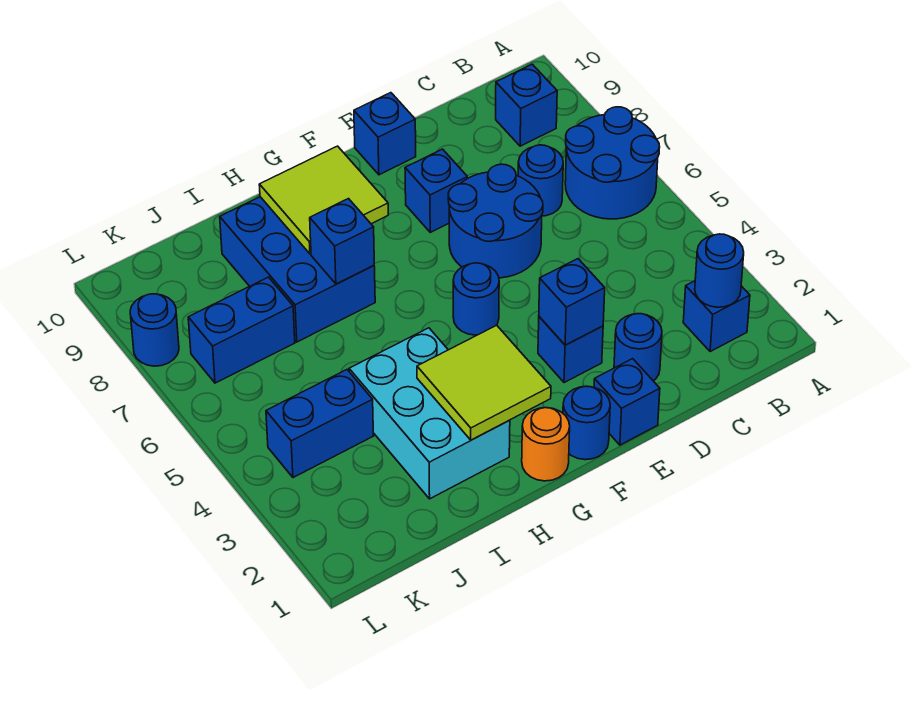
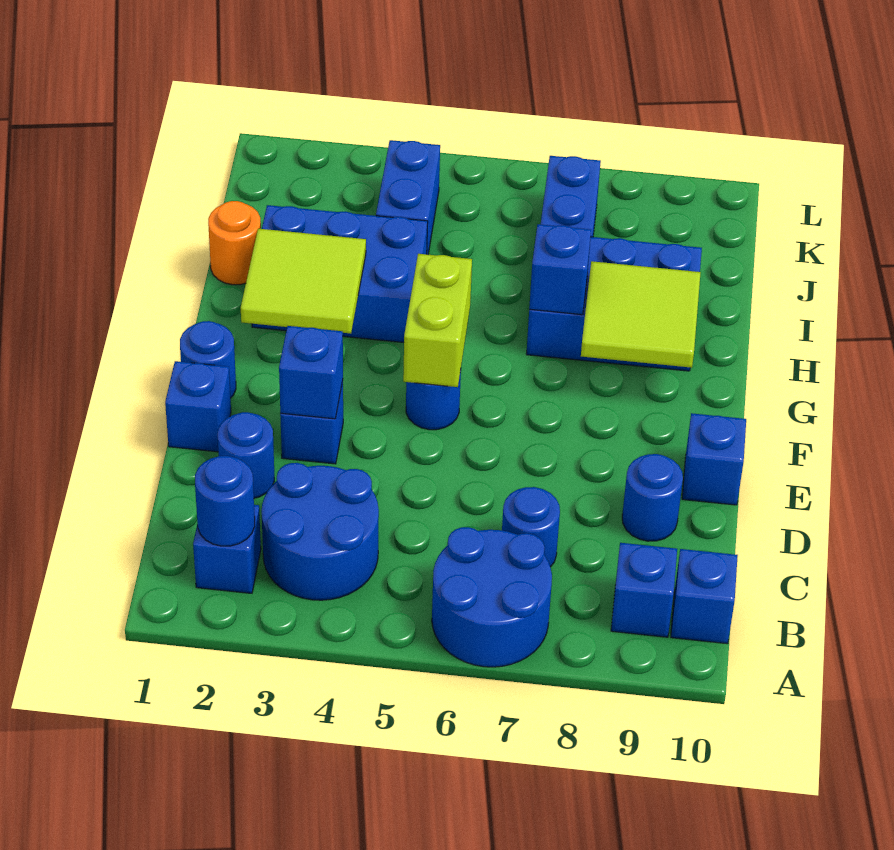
blue round brick D6:E7 level 1 -> blue round brick B3:C4 level 1
blue brick E8 level 1 -> blue brick B10 level 1
none -> lime brick F5:G5 level 2
orange round brick G1 level 1 -> orange round brick I1 level 1
cyan brick H2:I4 level 1 -> blue brick H2:I4 level 1
blue round brick L8 level 1 -> blue round brick D9 level 1

